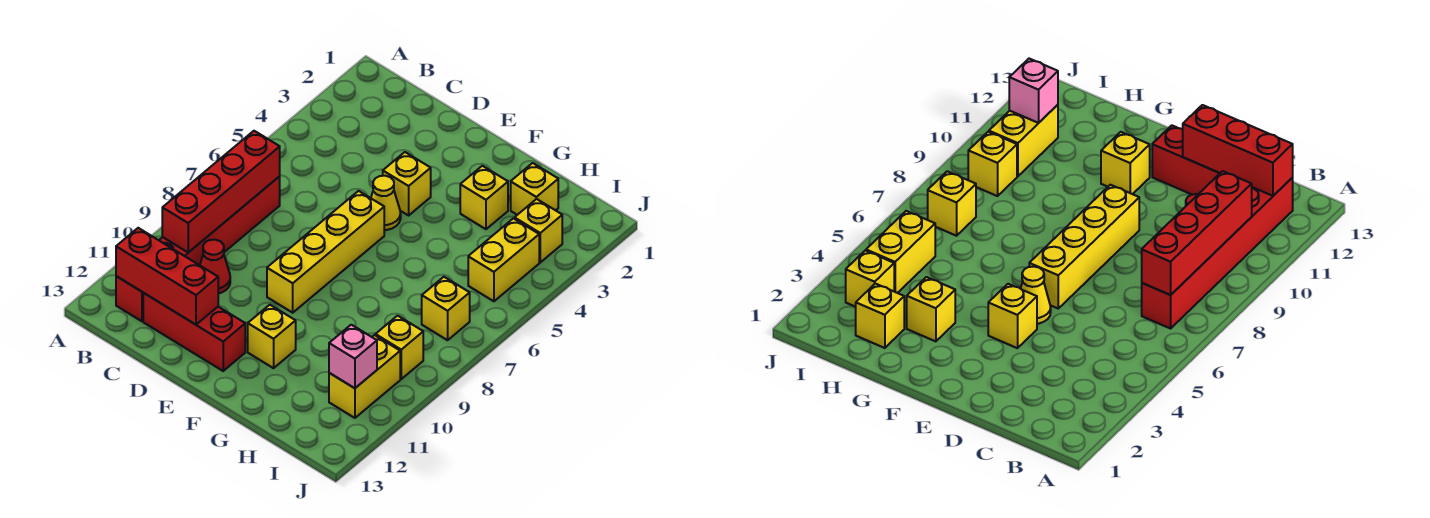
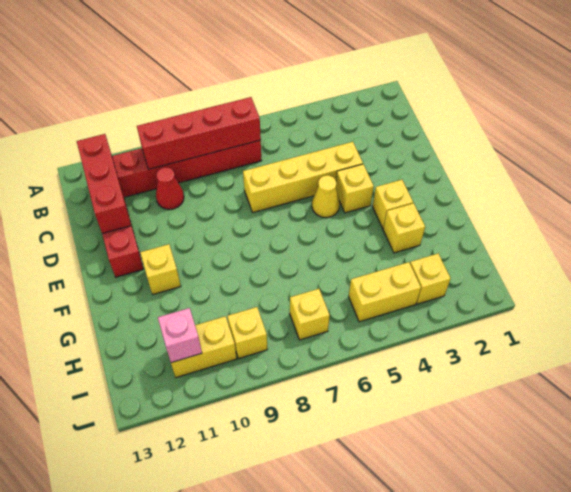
yellow brick E6:E9 level 1 -> yellow brick D4:D7 level 1
yellow brick H2 level 1 -> yellow brick F3 level 1

